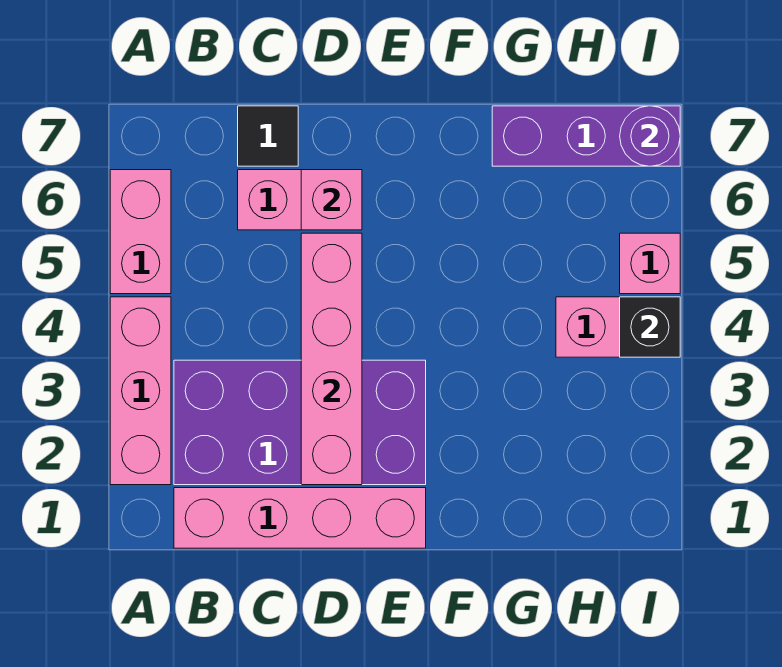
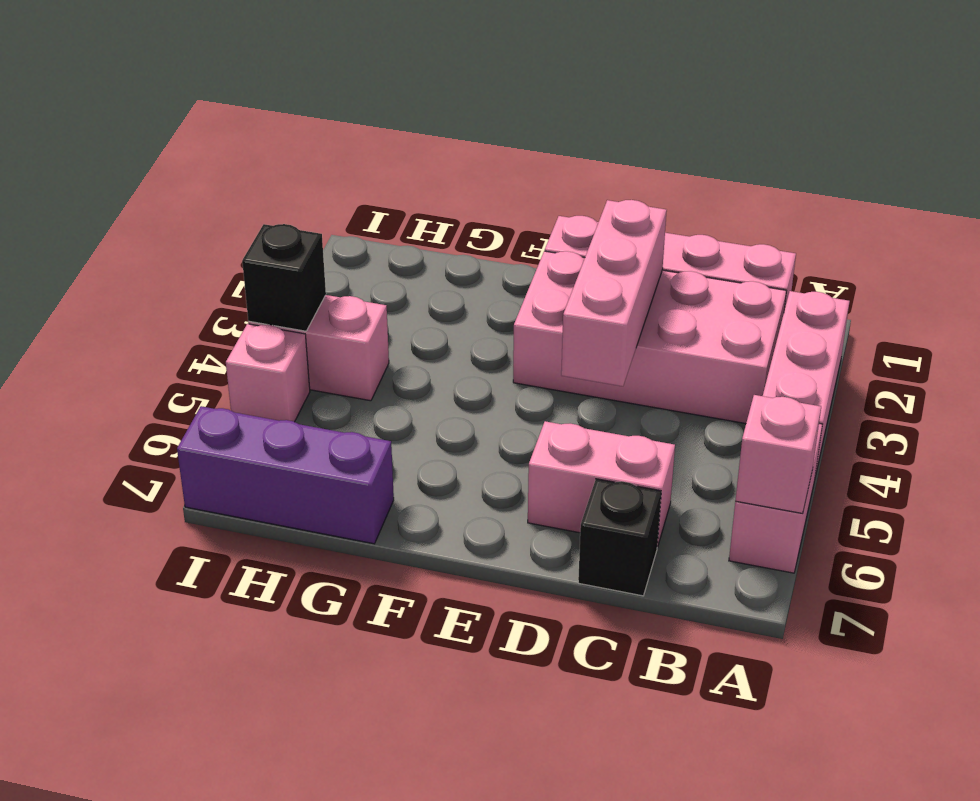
purple brick B2:E3 level 1 -> pink brick B2:E3 level 1
black tile C7 level 1 -> black brick C7 level 1
pink brick D2:D5 level 2 -> pink brick D2:D4 level 2
pink brick D6 level 2 -> pink brick A6 level 2
purple round brick I7 level 2 -> none

